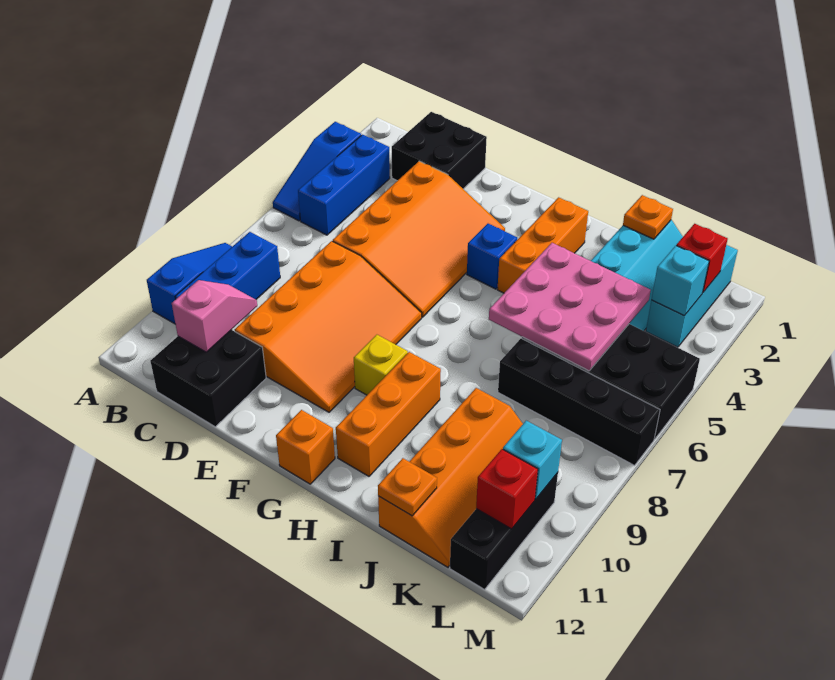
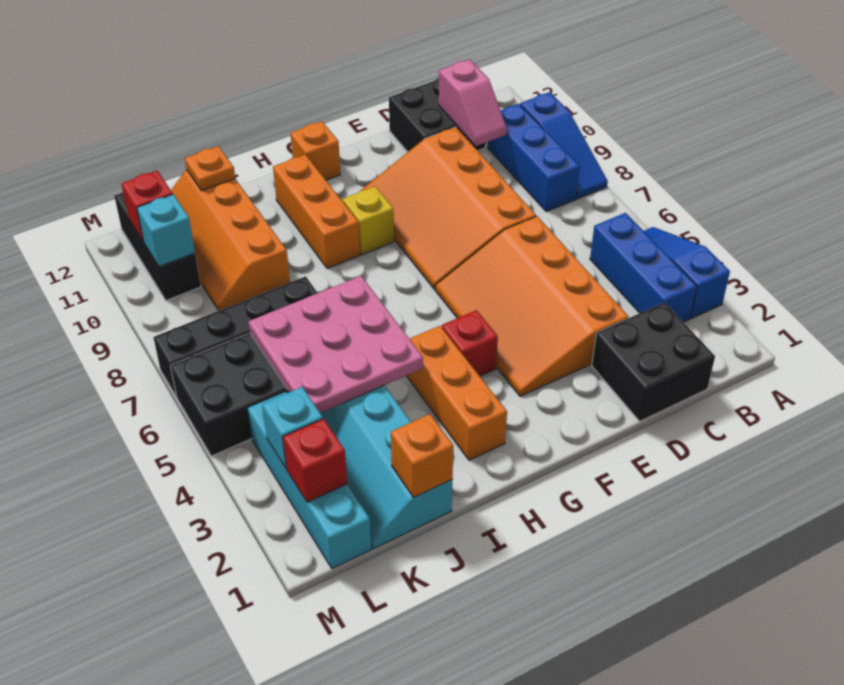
blue brick G4 level 1 -> red brick G4 level 1
orange plate J1 level 2 -> orange brick J1 level 2
cyan brick L1:L3 level 1 -> cyan brick L1:L4 level 1

